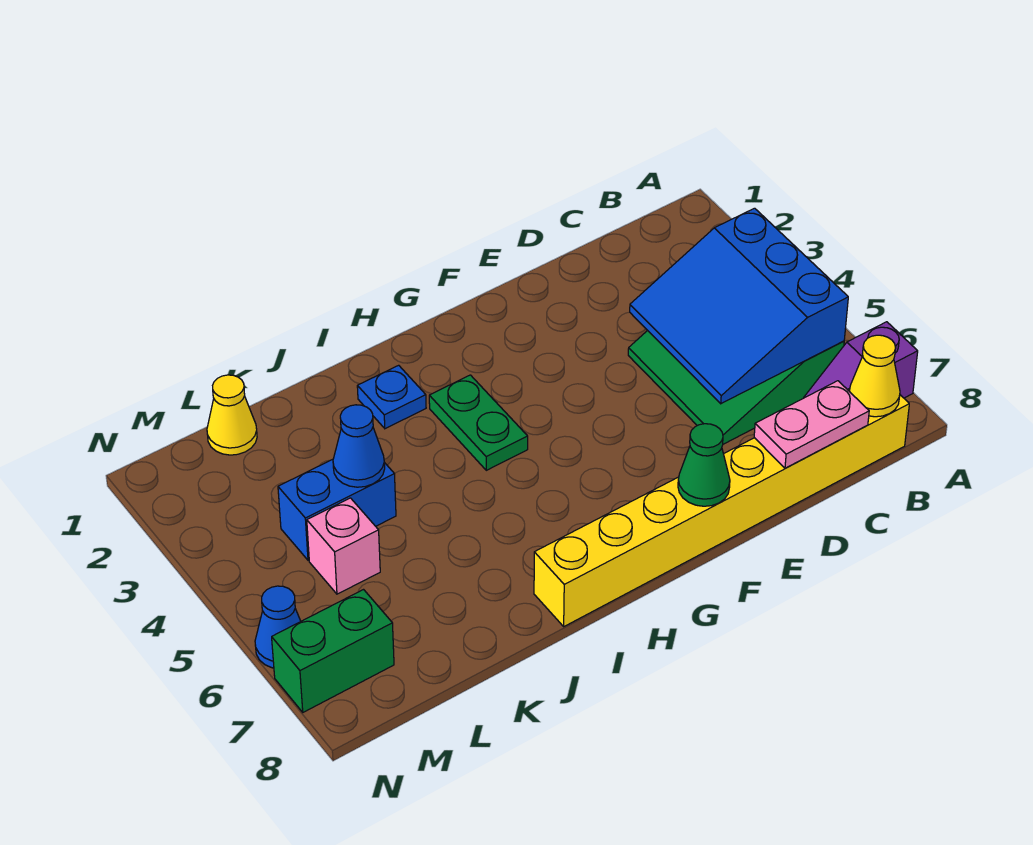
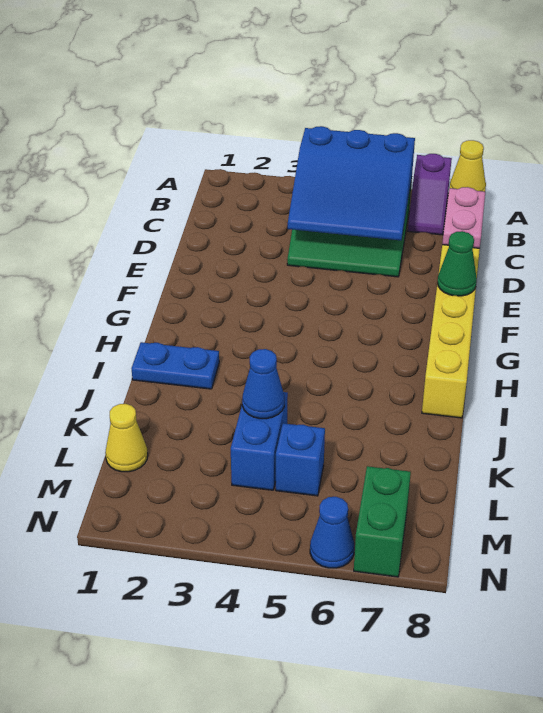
green plate H3:H4 level 1 -> none
blue plate I2 level 1 -> blue plate I1:I2 level 1
pink brick L5 level 1 -> blue brick L5 level 1

